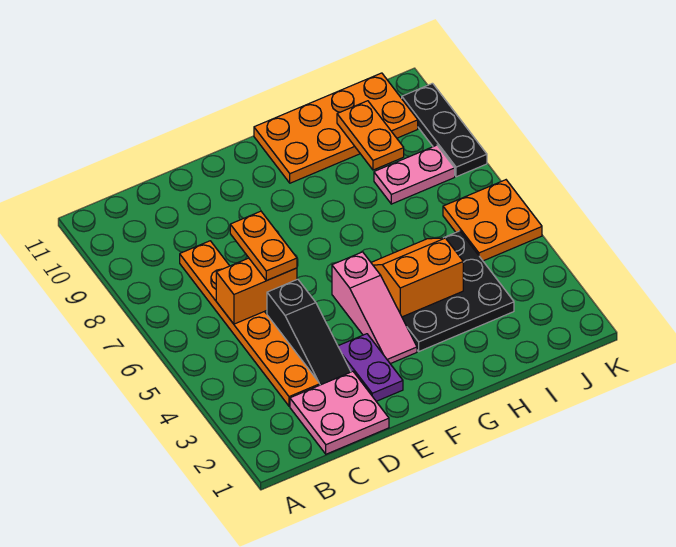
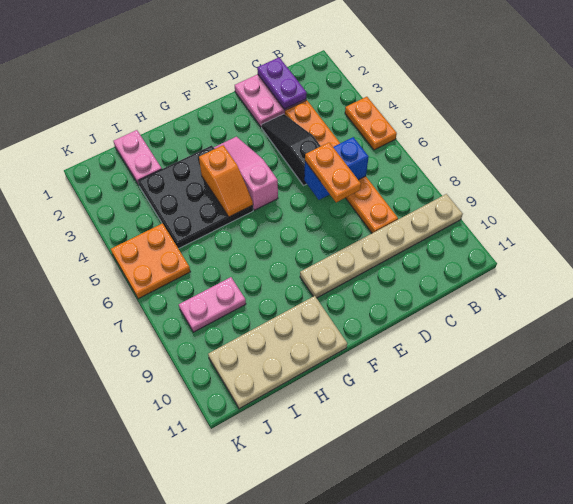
none -> tan plate A9:F9 level 1
orange brick C6:D6 level 2 -> blue brick C6:D6 level 2
purple plate E2:E3 level 1 -> purple plate C1:C2 level 2
orange slope G4:H5 level 2 top 4 -> orange slope G4:G5 level 2 top 4
orange plate G10:J11 level 1 -> tan plate G10:J11 level 1
none -> pink plate I1:I2 level 1
orange plate I9:I10 level 2 -> orange plate A4:A5 level 1
black plate K8:K10 level 1 -> none

